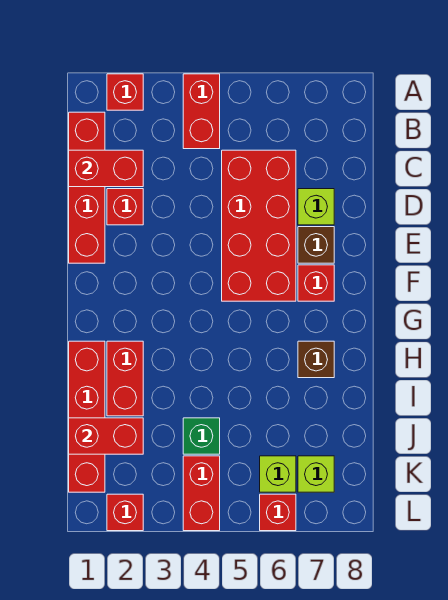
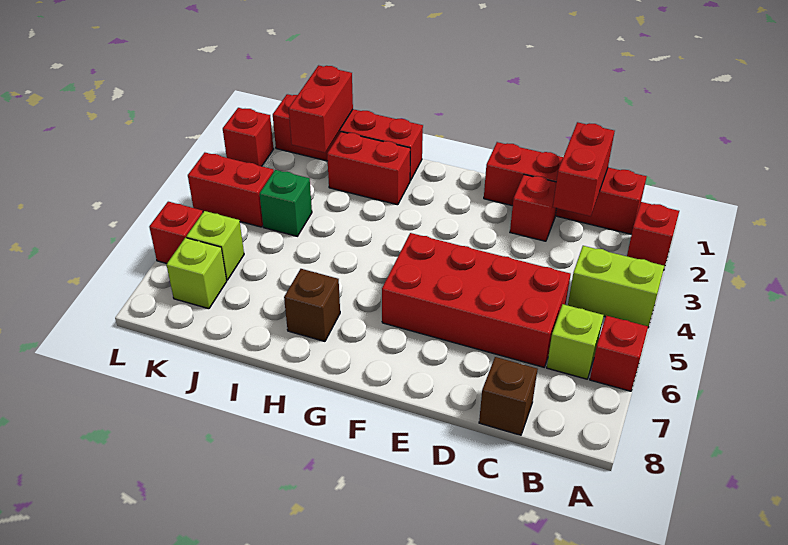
red brick A4:B4 level 1 -> lime brick A4:B4 level 1
lime brick D7 level 1 -> lime brick B6 level 1
brown brick E7 level 1 -> brown brick C8 level 1
red brick F7 level 1 -> red brick A6 level 1

